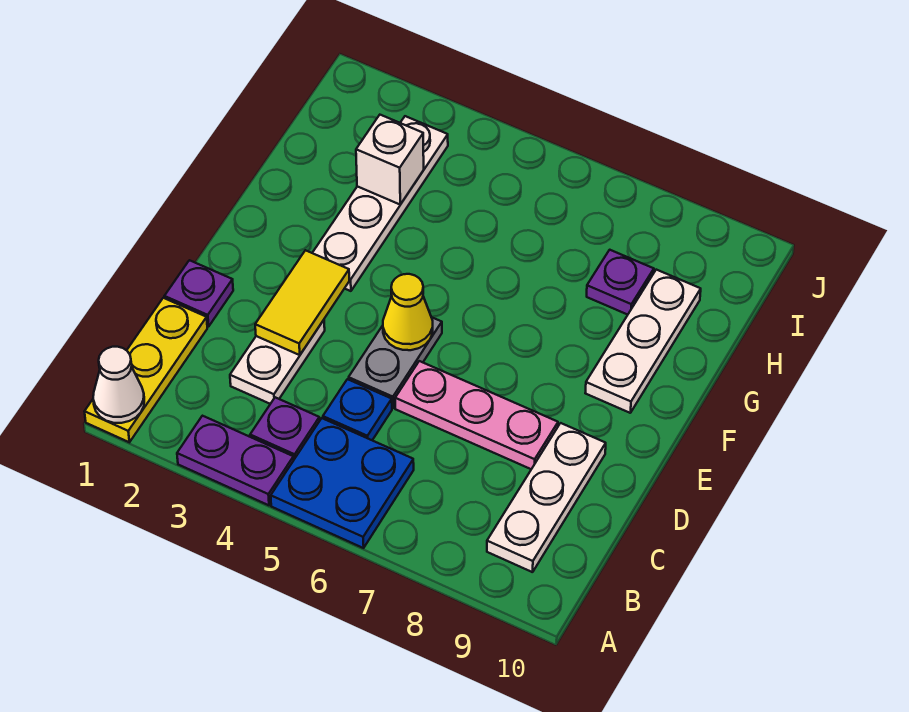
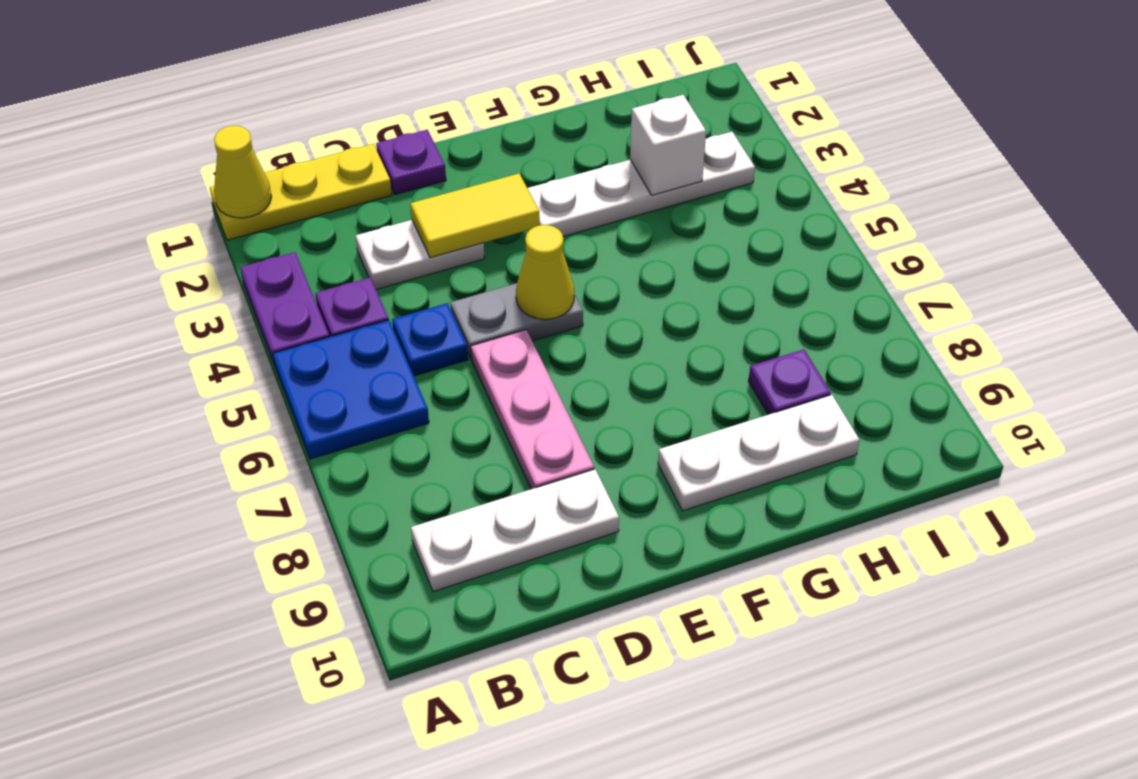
white cone A1 level 2 -> yellow cone A1 level 2

